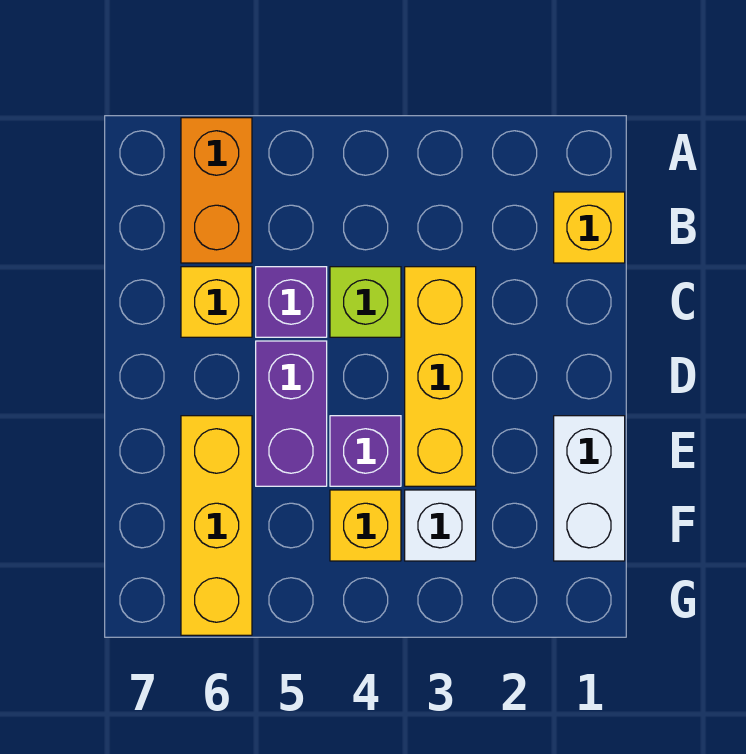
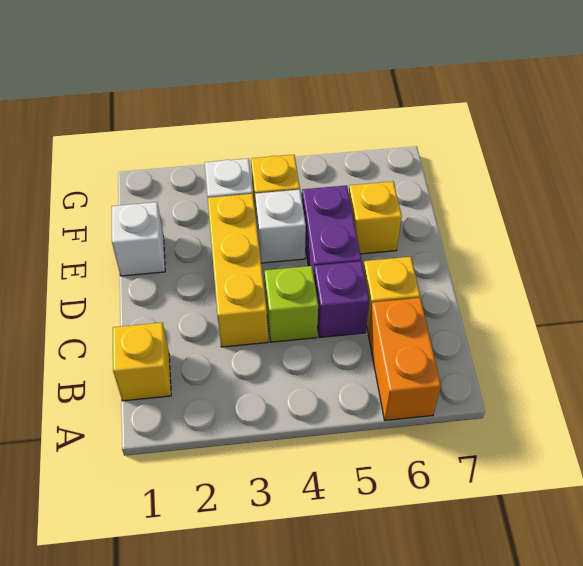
white brick E1:F1 level 1 -> white brick E1 level 1
purple brick E4 level 1 -> white brick E4 level 1
yellow brick E6:G6 level 1 -> yellow brick E6 level 1

